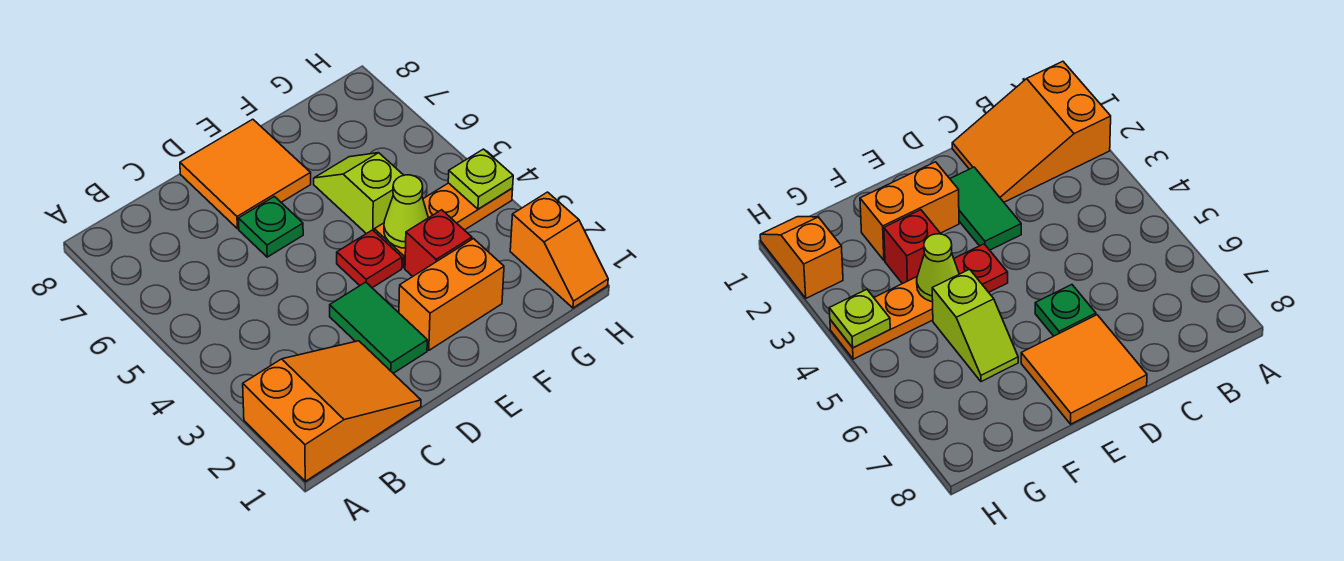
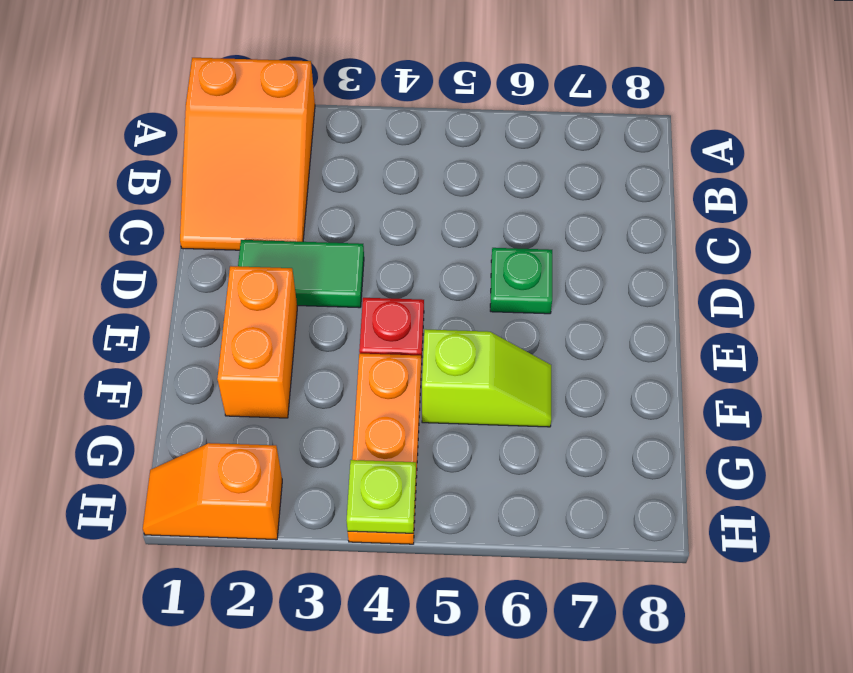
orange tile D7:E8 level 1 -> none
red brick F3 level 1 -> none
lime cone F4 level 2 -> none

